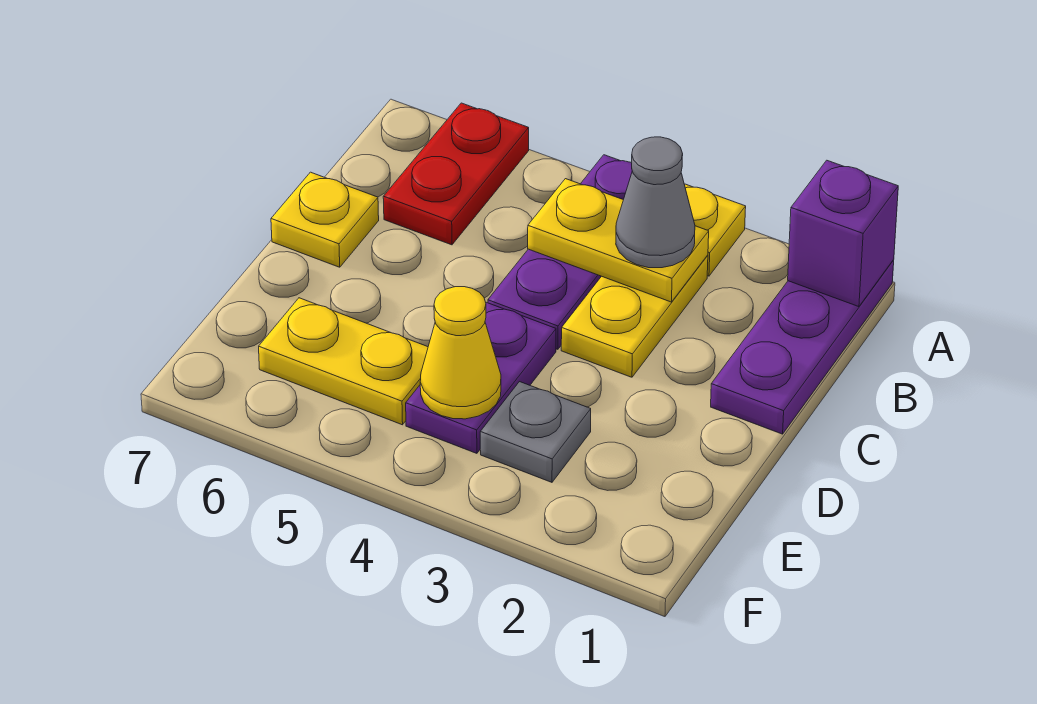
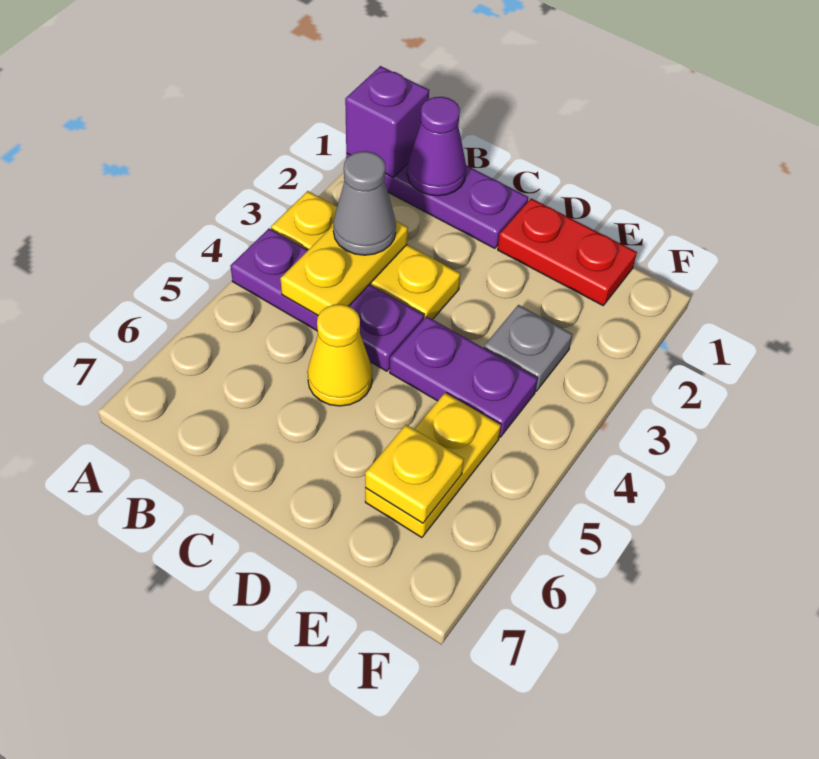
red plate A6:B6 level 1 -> red plate D1:E1 level 1
none -> purple cone B1 level 2
yellow plate C7 level 1 -> yellow plate E6 level 2
yellow cone E4 level 2 -> yellow cone C5 level 1

